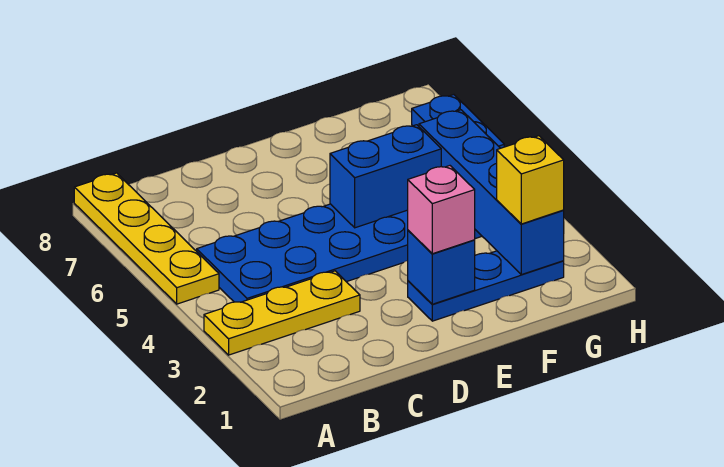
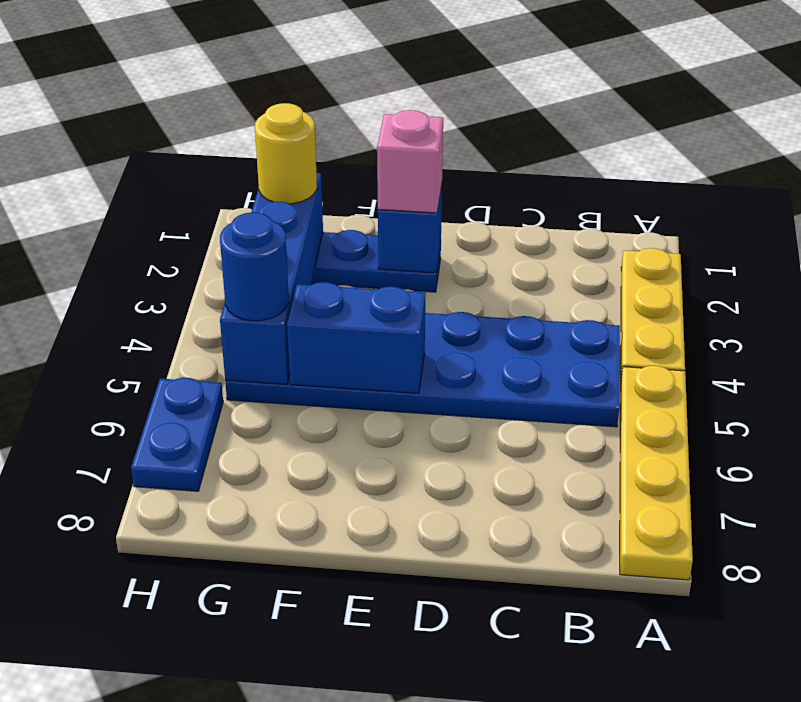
yellow plate A3:C3 level 1 -> yellow plate A2:A4 level 1
yellow brick G2 level 3 -> yellow round brick G2 level 3
none -> blue round brick G5 level 3

